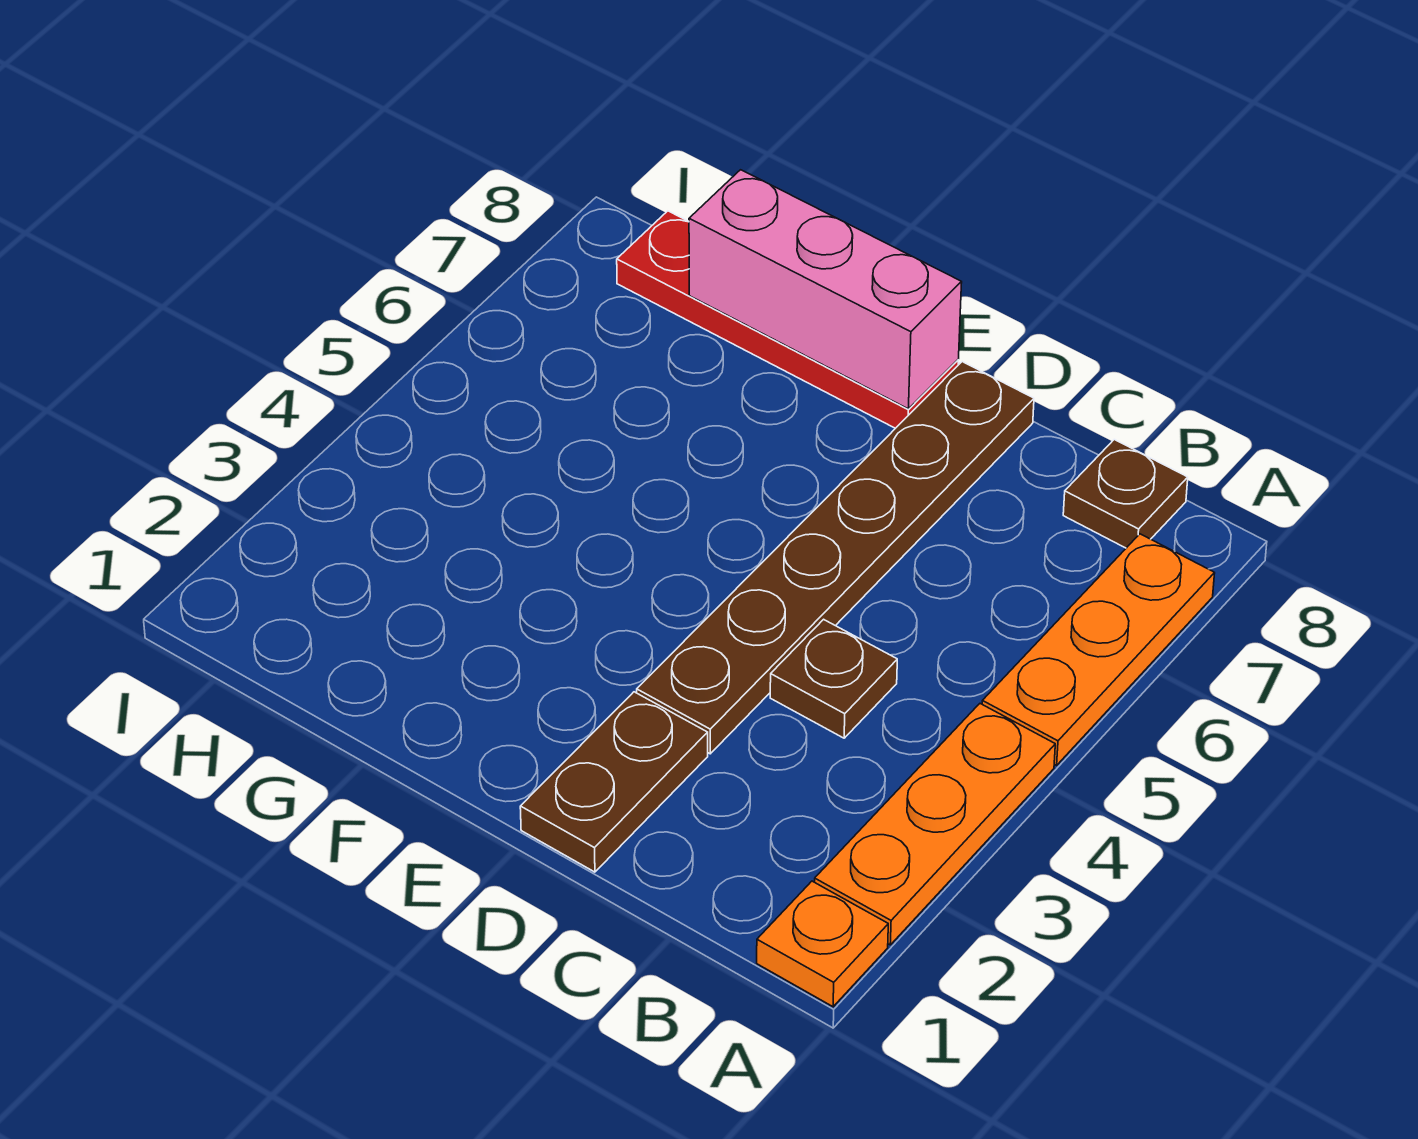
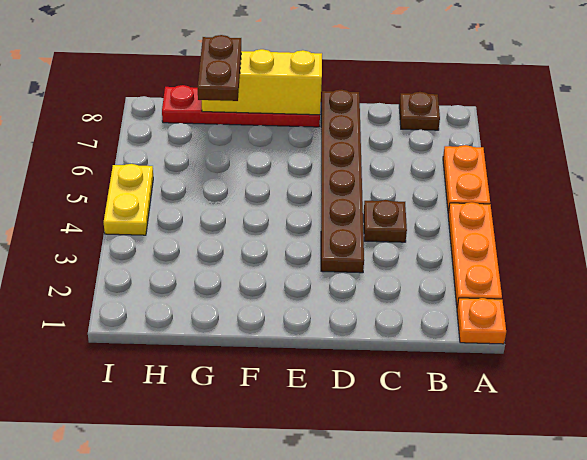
orange plate A5:A7 level 1 -> orange plate A5:A6 level 1
brown plate D1:D2 level 1 -> brown plate G7:G8 level 3
pink brick E8:G8 level 2 -> yellow brick E8:G8 level 2
none -> yellow plate I4:I5 level 1

